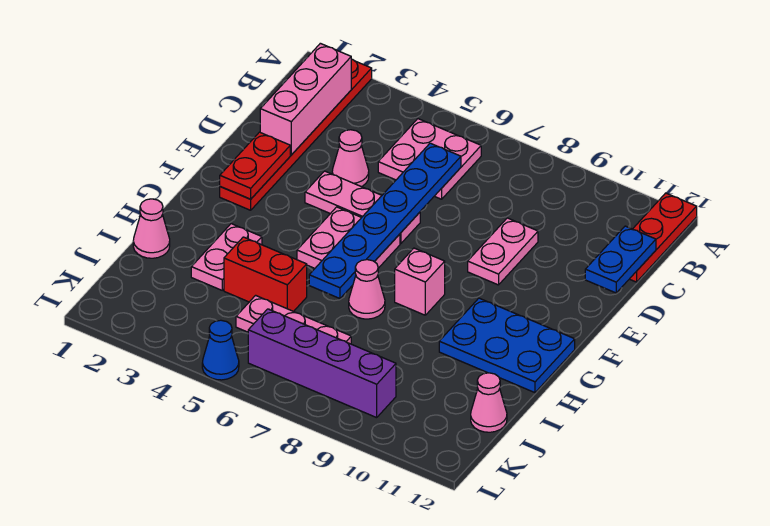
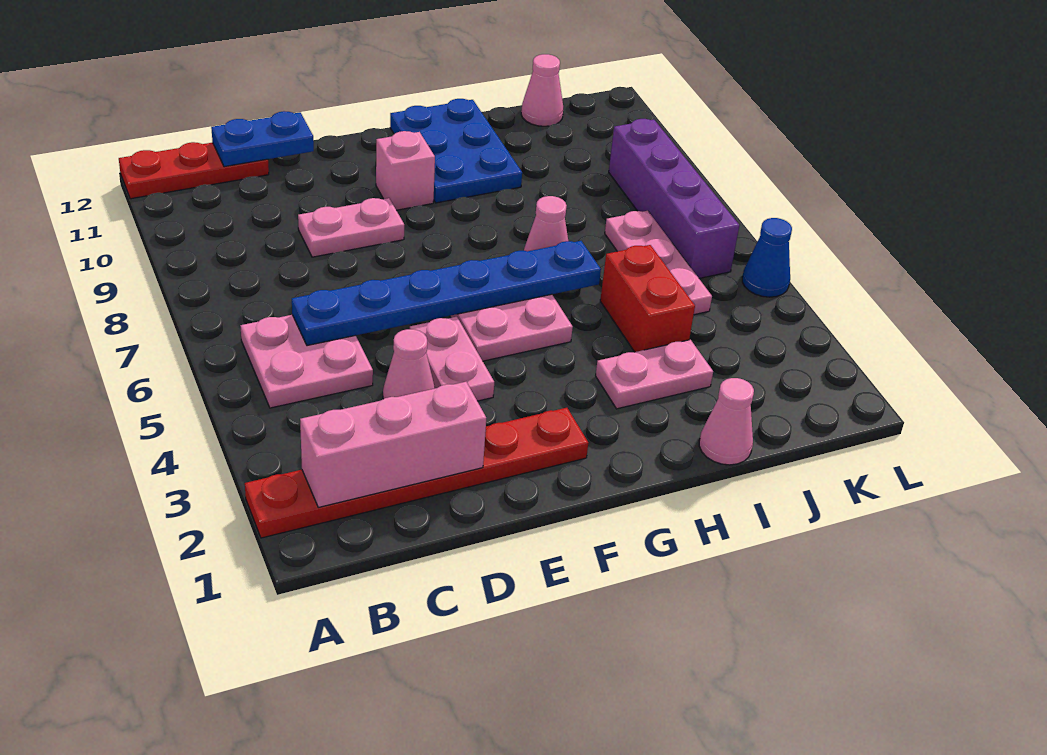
red plate E2:F2 level 2 -> none
pink plate E4:E6 level 1 -> pink plate E4:E5 level 1
pink brick G8 level 1 -> pink brick F10 level 1

